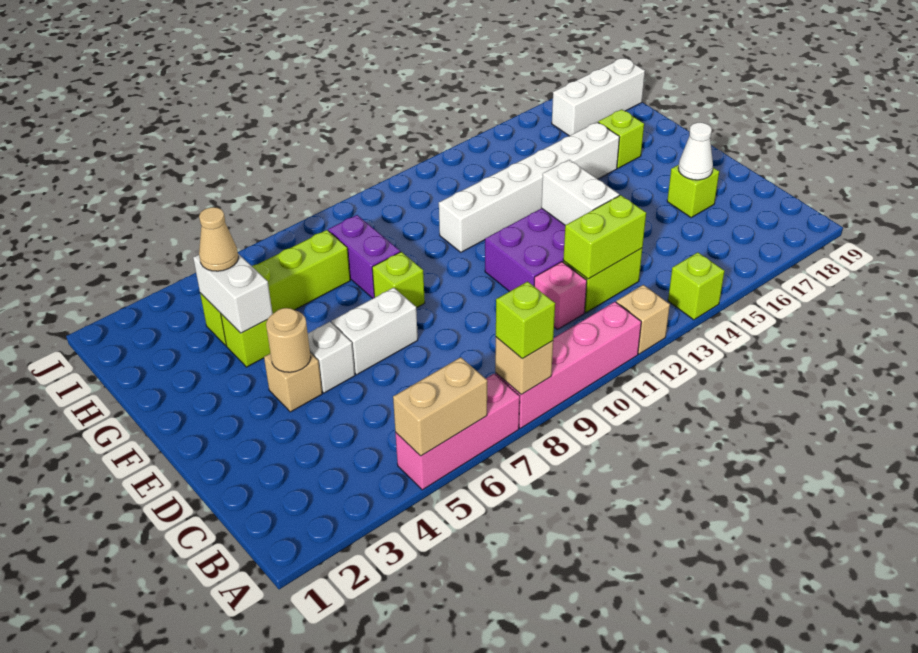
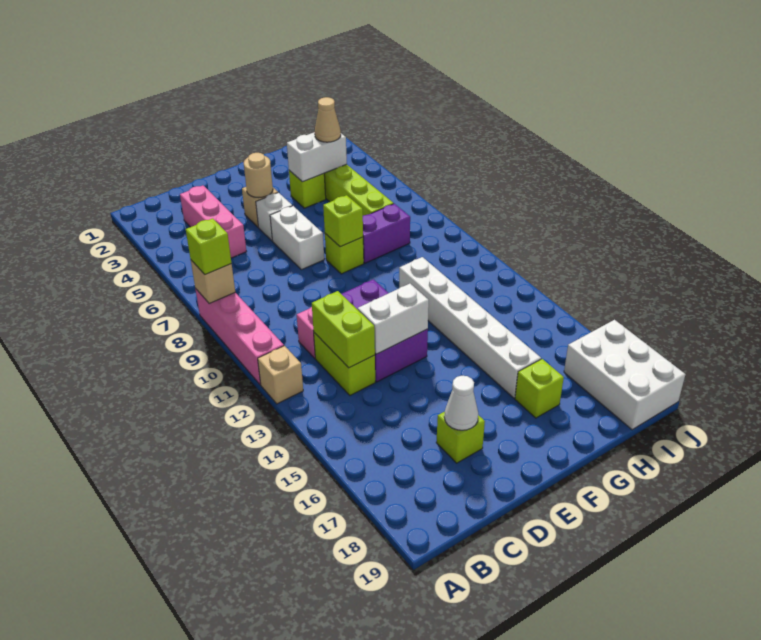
pink brick A5:A7 level 1 -> pink brick C3:C5 level 1
tan brick A5:A6 level 2 -> none
lime brick A14 level 1 -> lime brick F8 level 2
white brick I17:I19 level 1 -> white brick I17:J19 level 1

